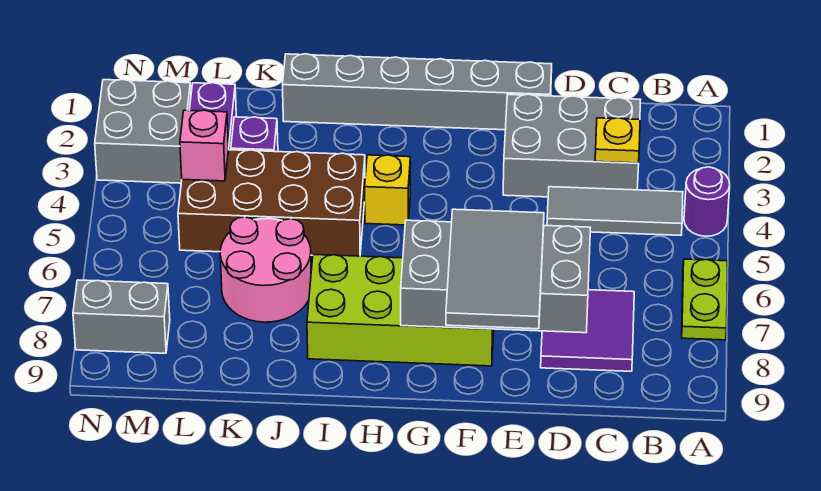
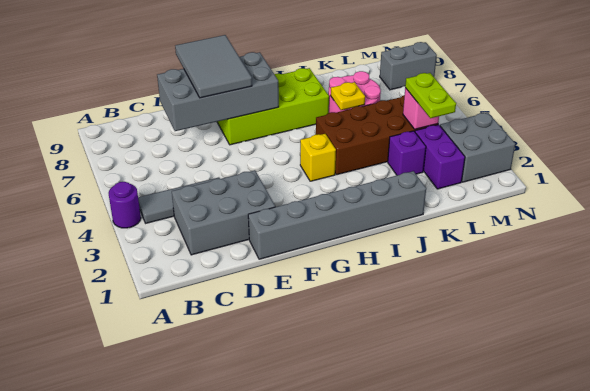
lime plate A6:A7 level 1 -> lime plate L3:L4 level 3
yellow plate C3 level 2 -> yellow plate J6 level 2
purple tile C7:D8 level 1 -> none

